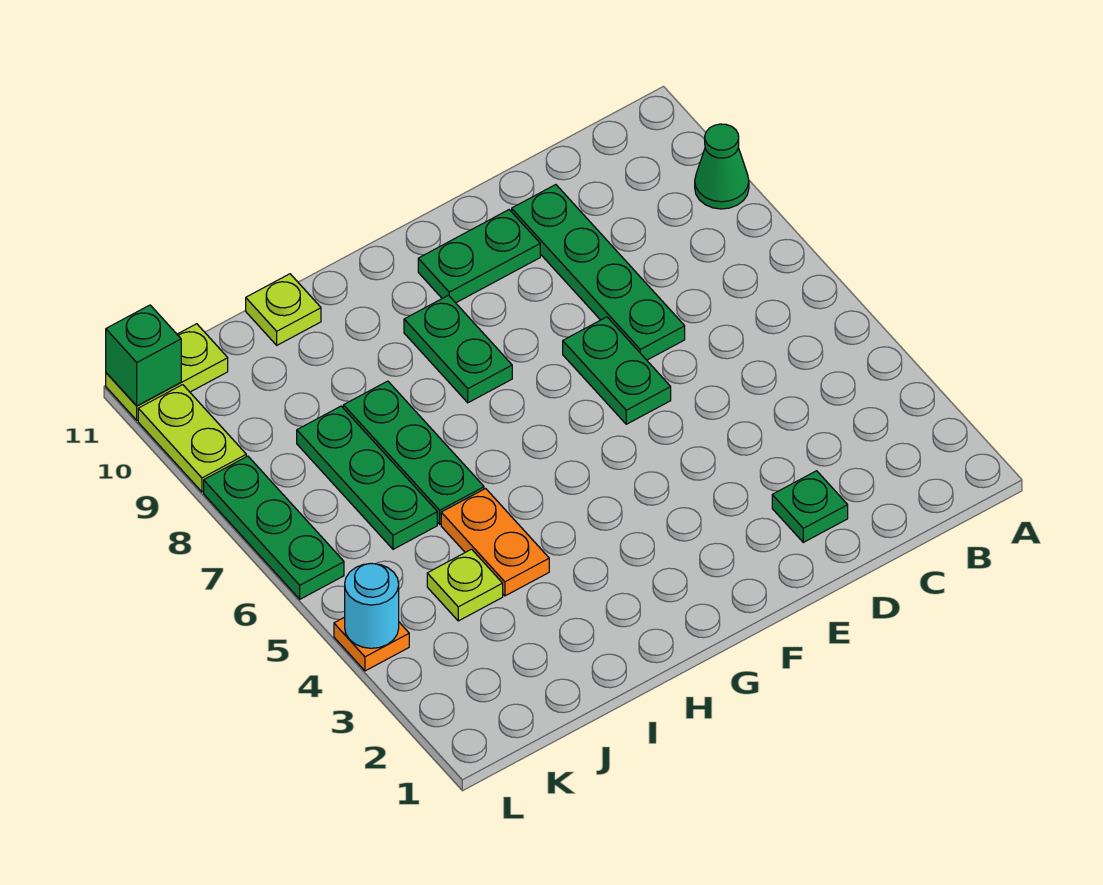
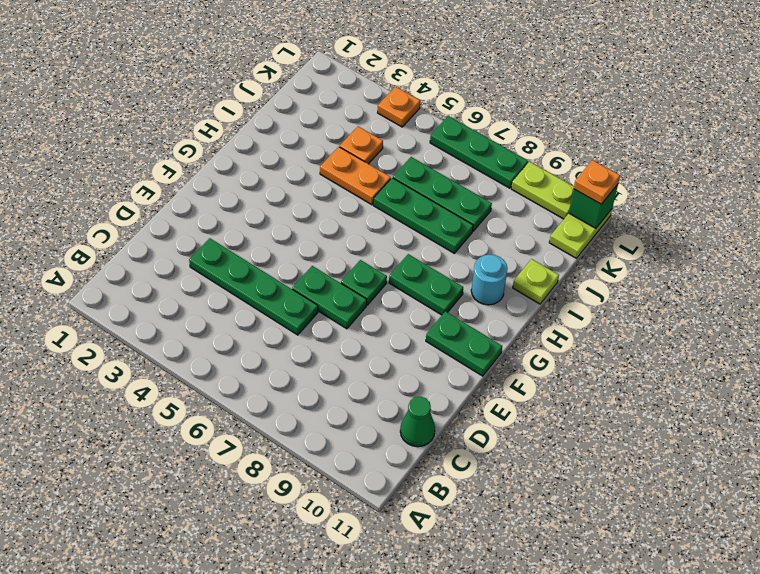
green cone A9 level 1 -> green cone C11 level 1
green plate D2 level 1 -> green plate F7 level 1
green plate D7:D10 level 1 -> green plate D3:D6 level 1
green plate E10:F10 level 1 -> green plate F10:F11 level 1
lime plate J4 level 1 -> orange plate J4 level 1
cyan round brick L4 level 2 -> cyan round brick H10 level 1
none -> orange plate L11 level 3

